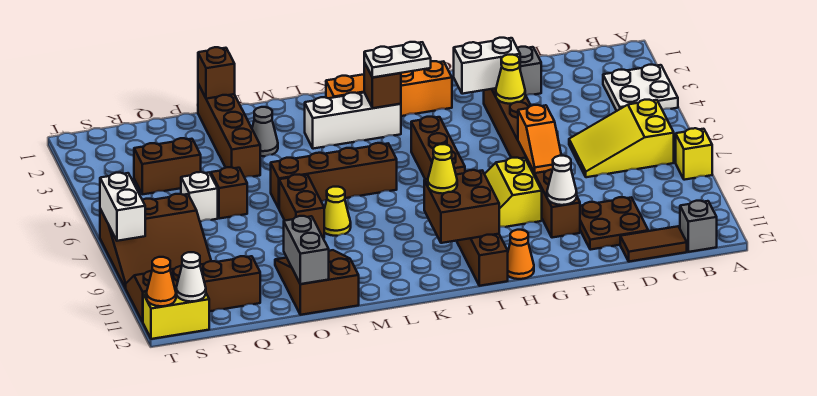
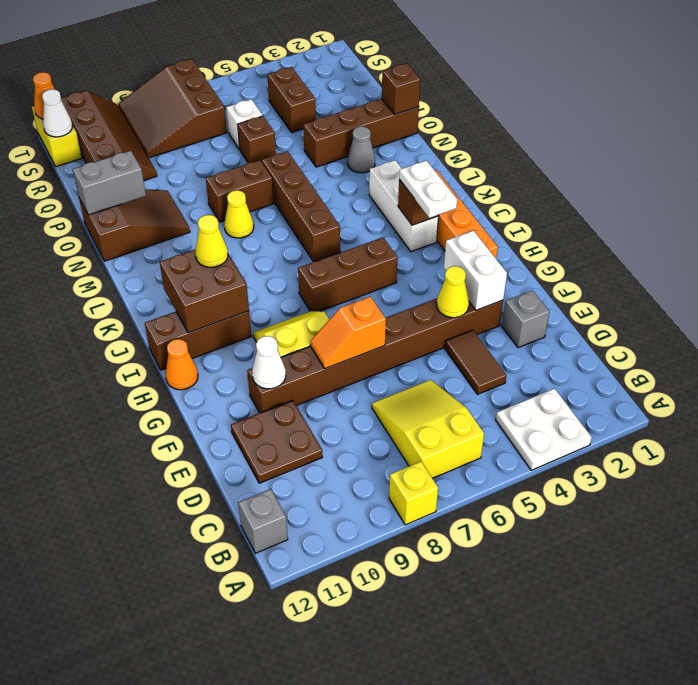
brown tile C12:D12 level 1 -> brown tile D4:E4 level 1
white brick T7:T8 level 2 -> none

